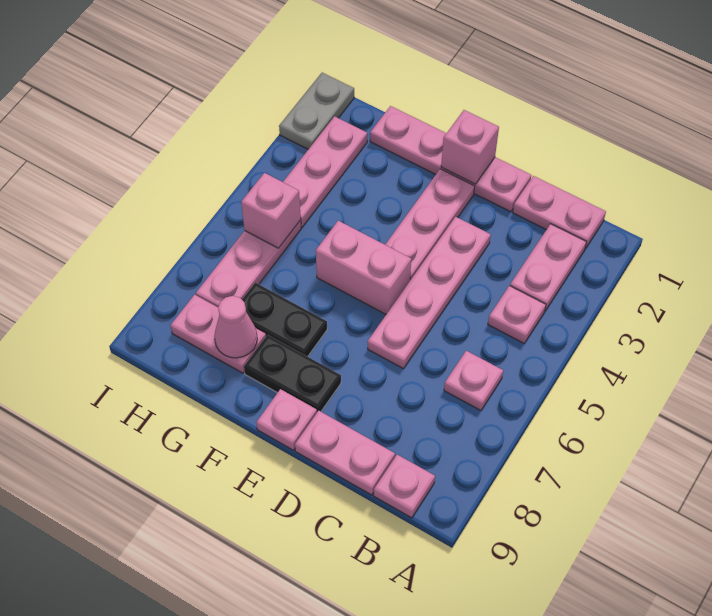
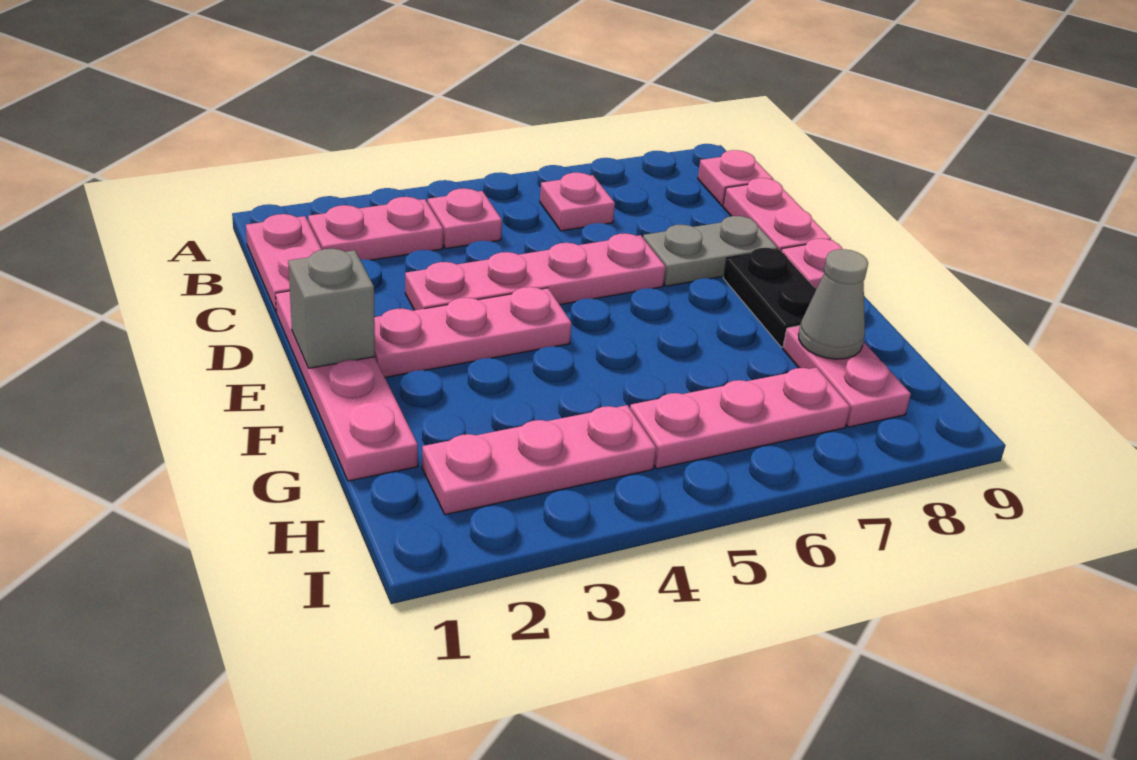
pink brick E1 level 2 -> grey brick E1 level 2
pink brick E5:F5 level 1 -> none
black plate F7:G7 level 1 -> none
pink cone G8 level 2 -> grey cone G8 level 2
pink brick H5 level 2 -> none
grey plate I1:I2 level 1 -> grey plate D7:D8 level 1

